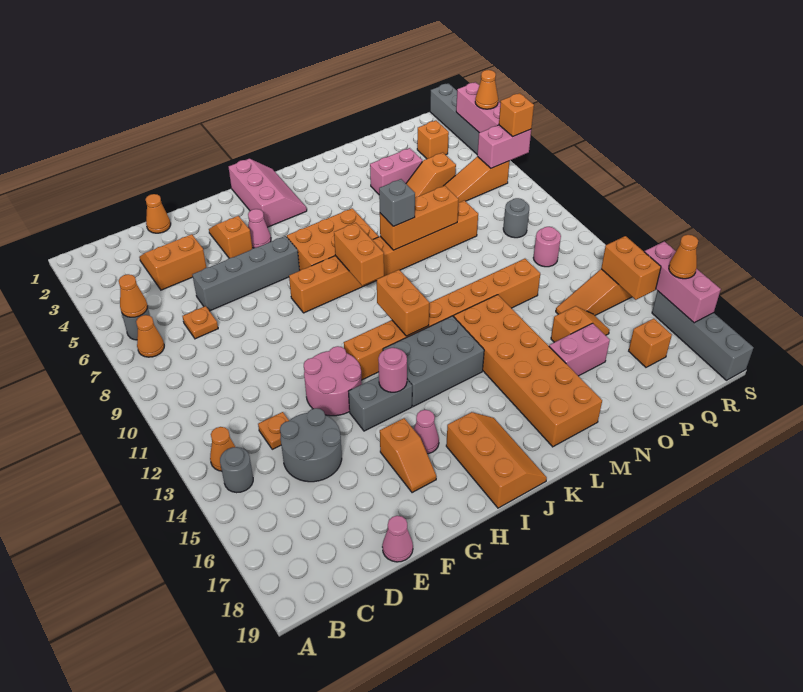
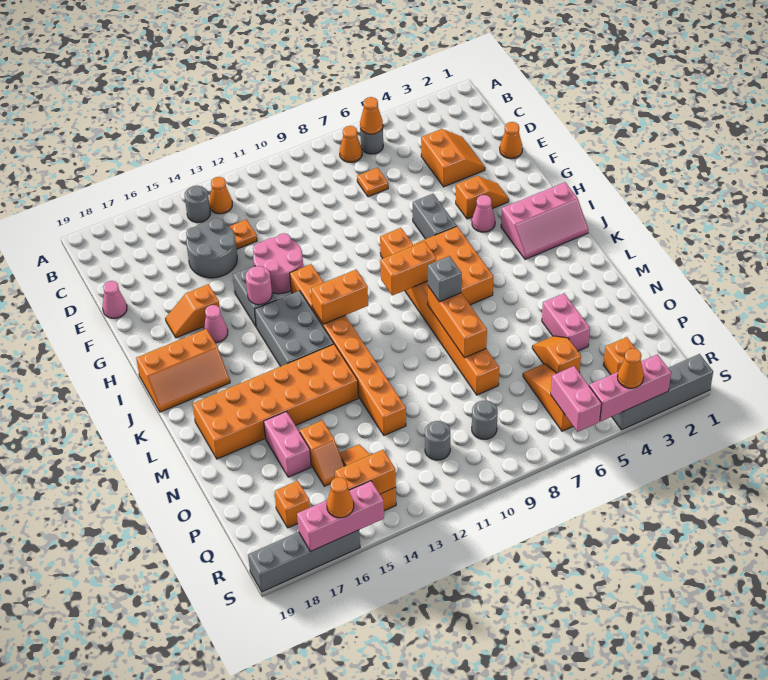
grey brick E6:H6 level 1 -> grey brick G6:H6 level 1
pink round brick Q11 level 1 -> grey round brick Q11 level 1
orange brick S6 level 3 -> none

